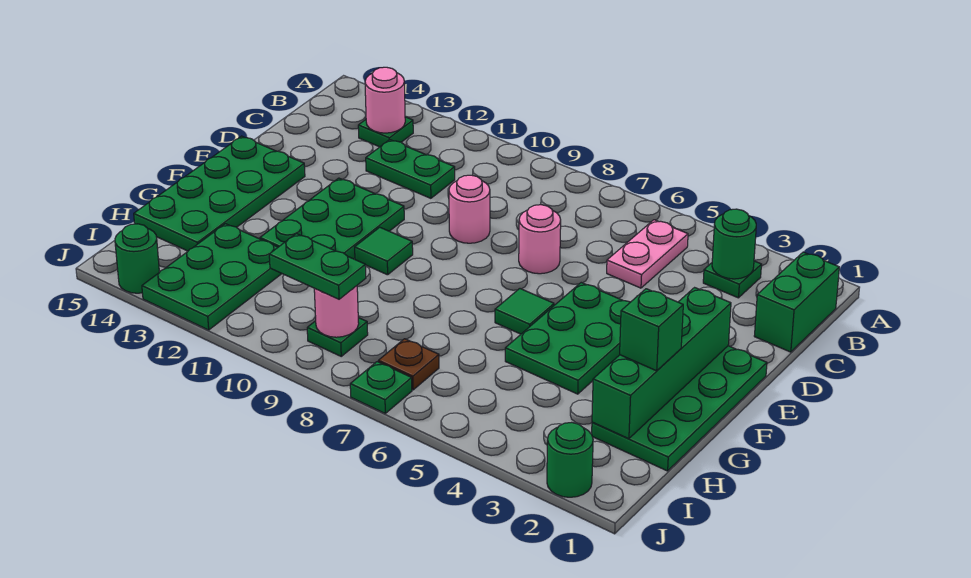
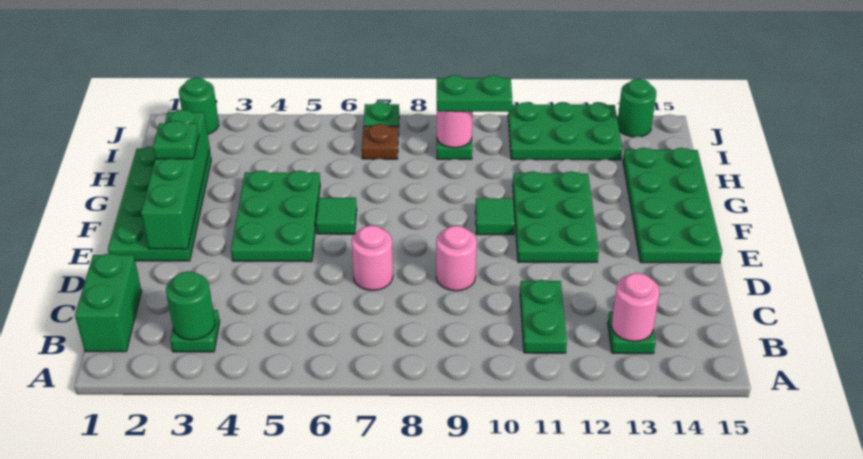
pink plate B5:C5 level 1 -> none
green plate C11:C12 level 1 -> green plate B11:C11 level 1
green brick G2 level 3 -> green plate G2 level 3
green plate H12:J13 level 1 -> green plate I11:J13 level 1

